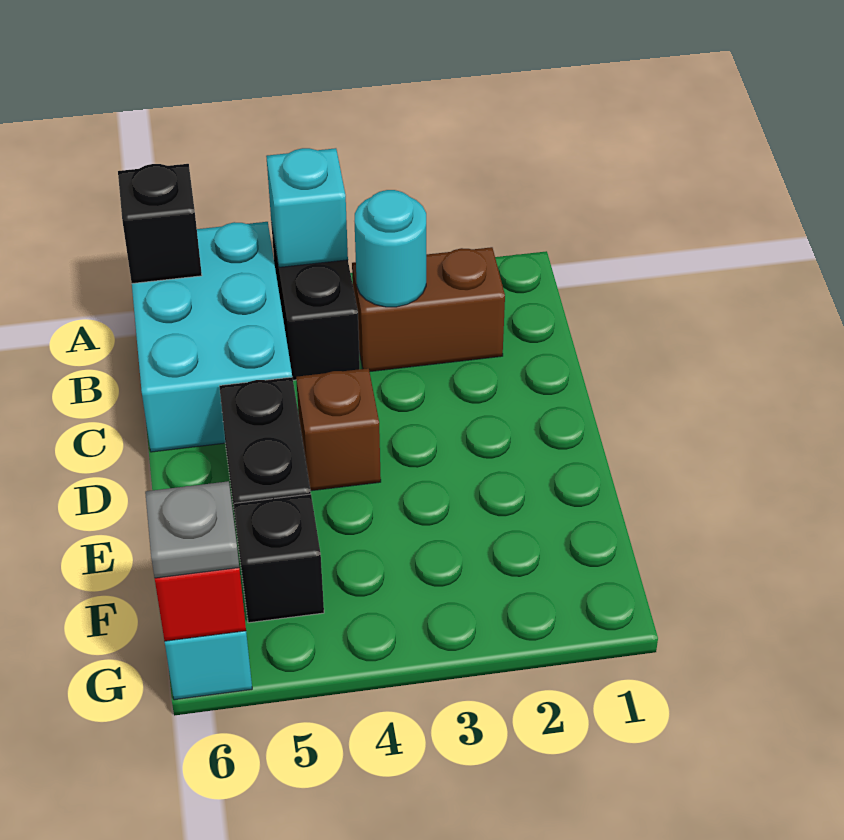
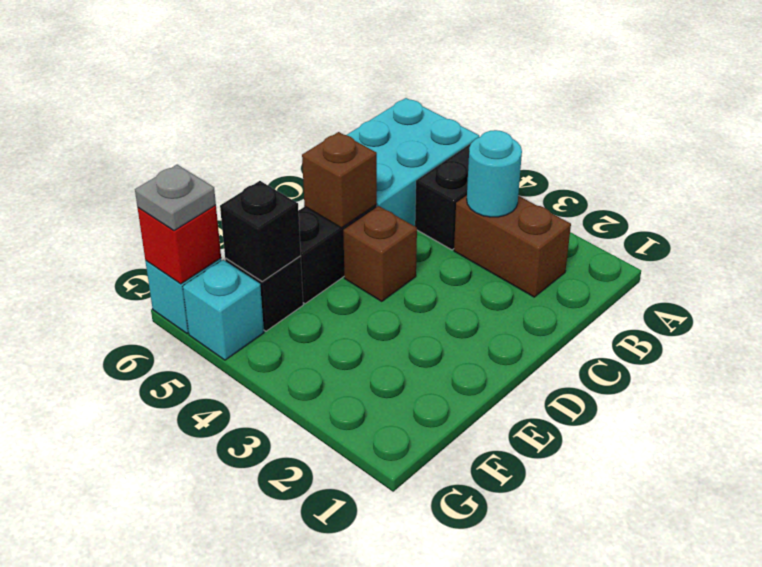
cyan brick A4 level 2 -> cyan brick G5 level 1
black brick A6 level 2 -> black brick F5 level 2
none -> brown brick D5 level 2

